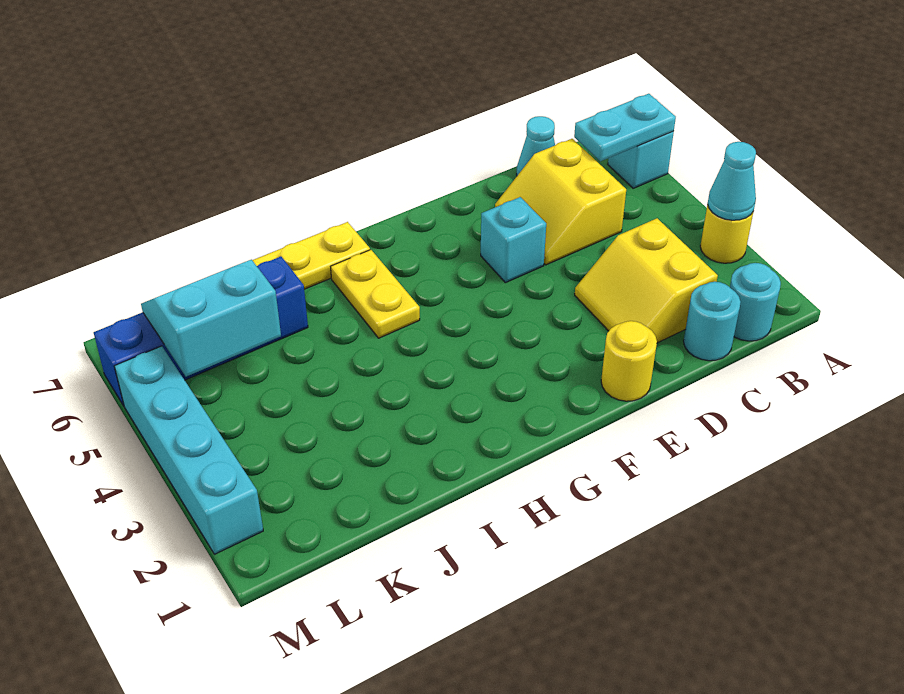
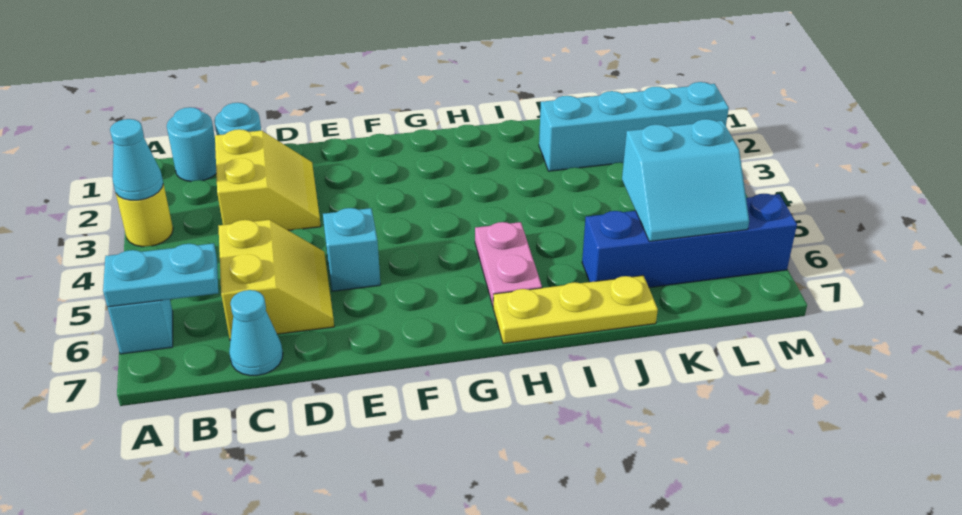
yellow round brick E1 level 1 -> none
yellow plate H5:H6 level 1 -> pink plate H5:H6 level 1
cyan brick M2:M5 level 1 -> cyan brick J2:M2 level 1

